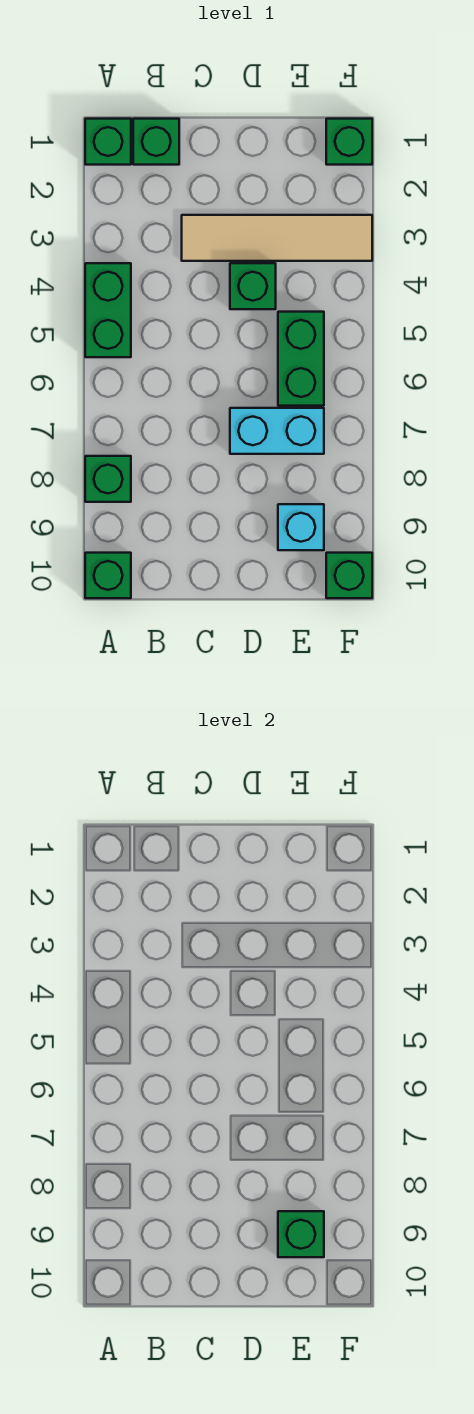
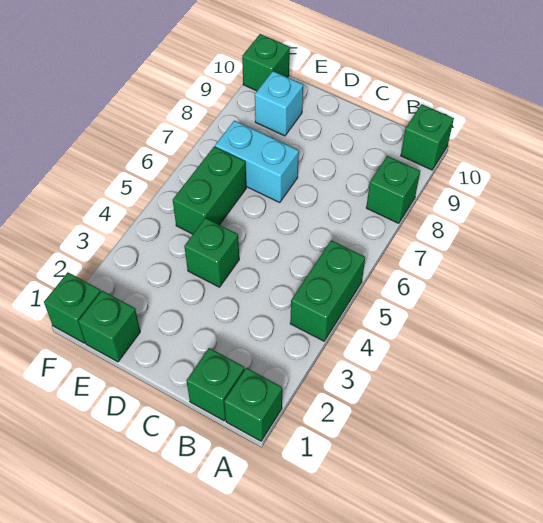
tan tile C3:F3 level 1 -> none
green brick E9 level 2 -> green brick E1 level 1

